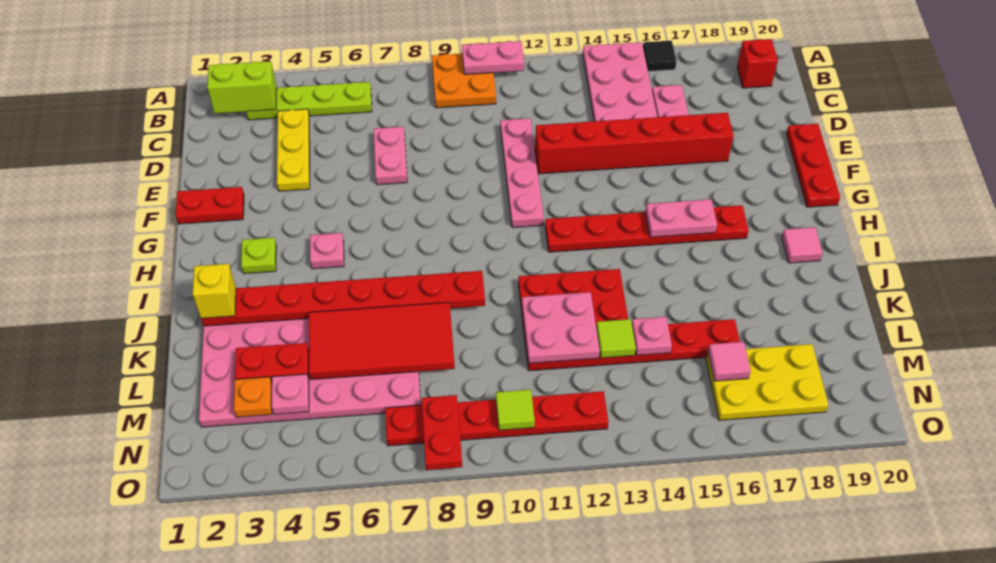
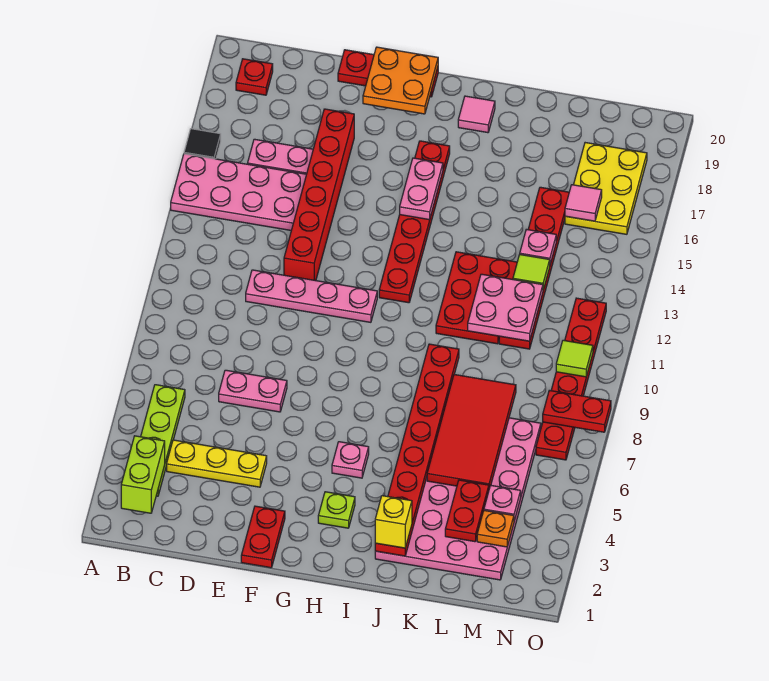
orange plate A9:B10 level 1 -> orange plate F19:G20 level 2
pink plate A10:A11 level 2 -> none
red brick B19 level 1 -> red plate B19 level 1

